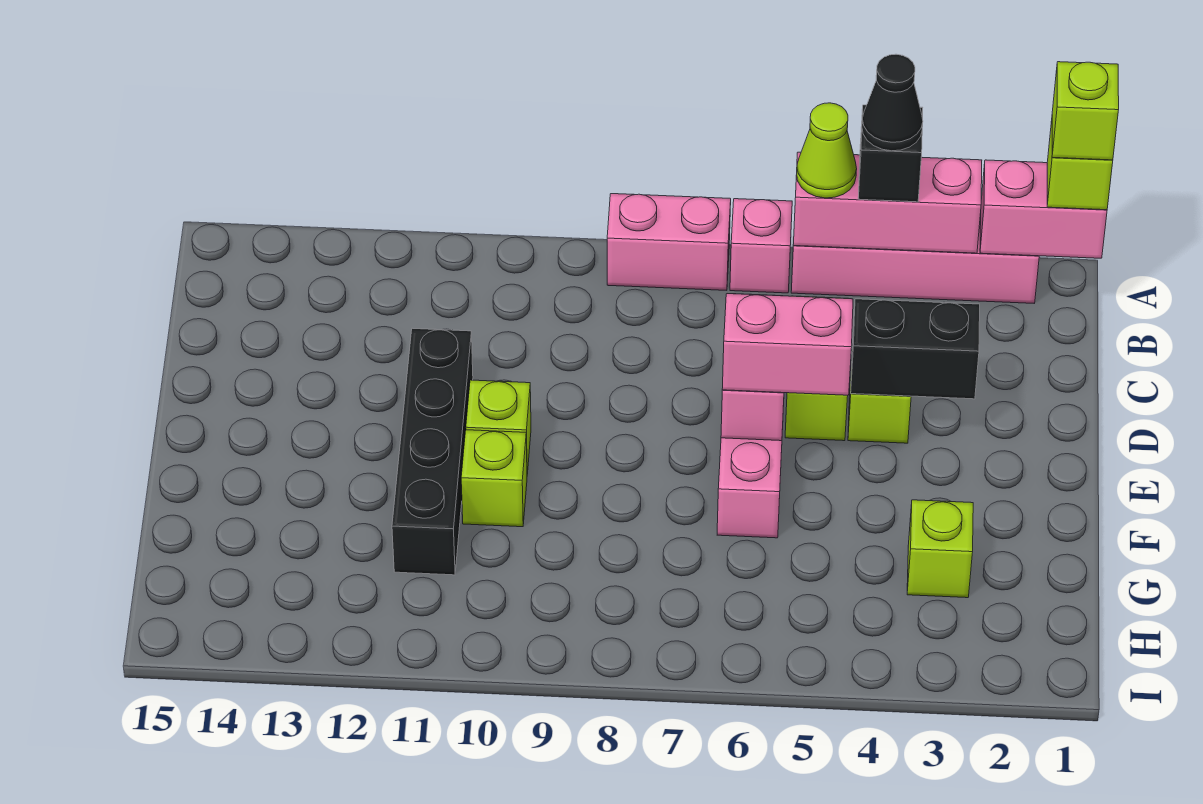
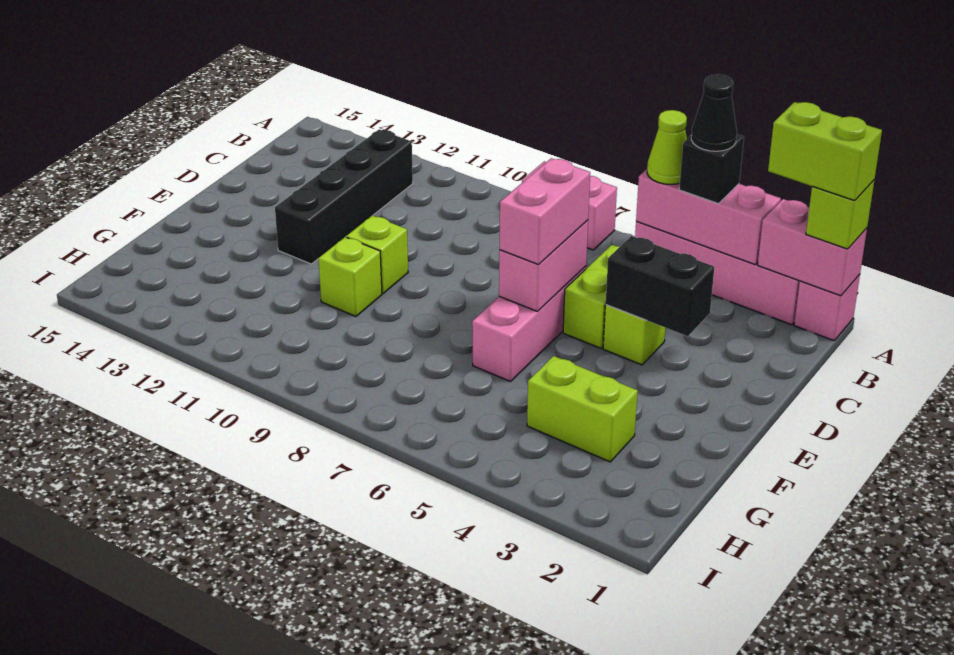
lime brick A1 level 4 -> lime brick A1:A2 level 4
pink brick A6 level 1 -> pink brick A1 level 1
black brick D11:G11 level 1 -> black brick B12:E12 level 1
pink brick E5:E6 level 3 -> pink brick D6:E6 level 3
lime brick G3 level 1 -> lime brick G3:G4 level 1

